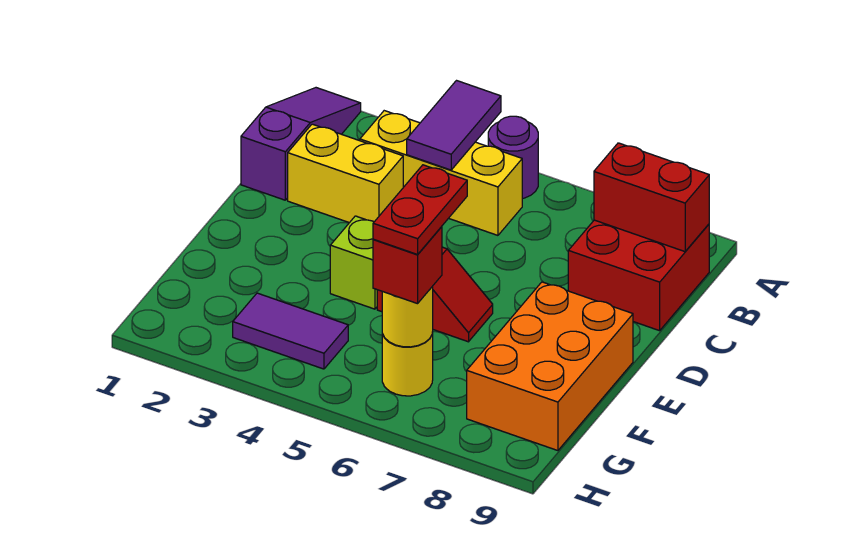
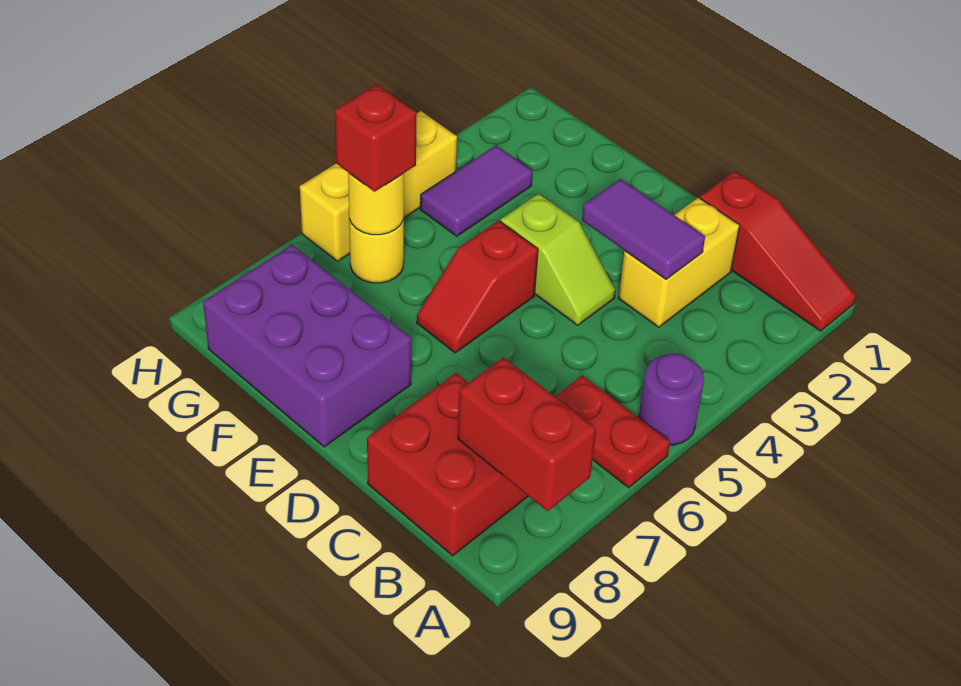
purple slope A1:C1 level 1 top C -> red slope A1:C1 level 1 top C
purple tile A4:B4 level 2 -> purple tile C3:D3 level 2
yellow brick B3:B5 level 1 -> yellow brick H4:H6 level 1
red brick B8:B9 level 2 -> red brick A8:B8 level 2
orange brick E8:G9 level 1 -> purple brick E8:G9 level 1
red plate F6:G6 level 4 -> red plate A6:B6 level 1

